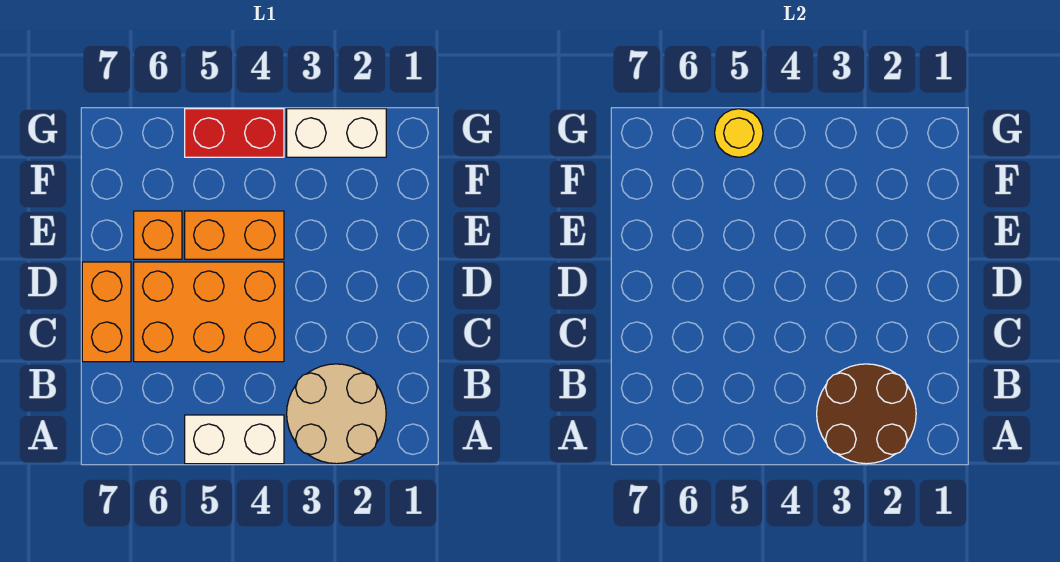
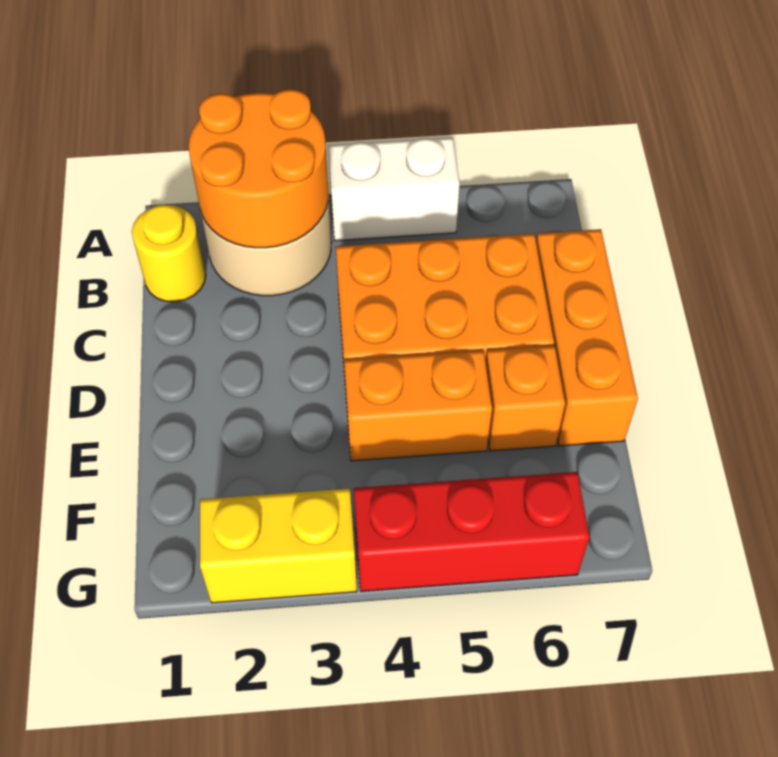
brown round brick A2:B3 level 2 -> orange round brick A2:B3 level 2
orange brick C7:D7 level 1 -> orange brick C7:E7 level 1
white brick G2:G3 level 1 -> yellow brick G2:G3 level 1
red brick G4:G5 level 1 -> red brick G4:G6 level 1
yellow round brick G5 level 2 -> yellow round brick B1 level 1

